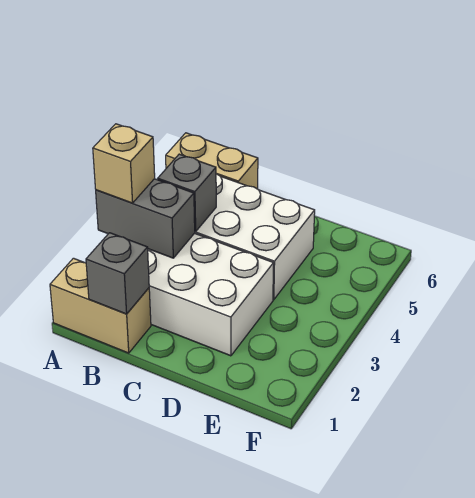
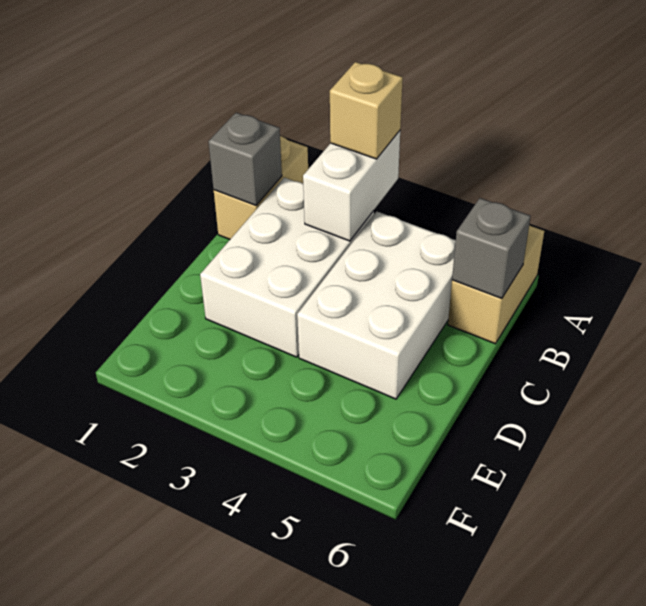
grey brick A3:B3 level 2 -> white brick A3:B3 level 2
grey brick B4 level 2 -> grey brick B6 level 2

